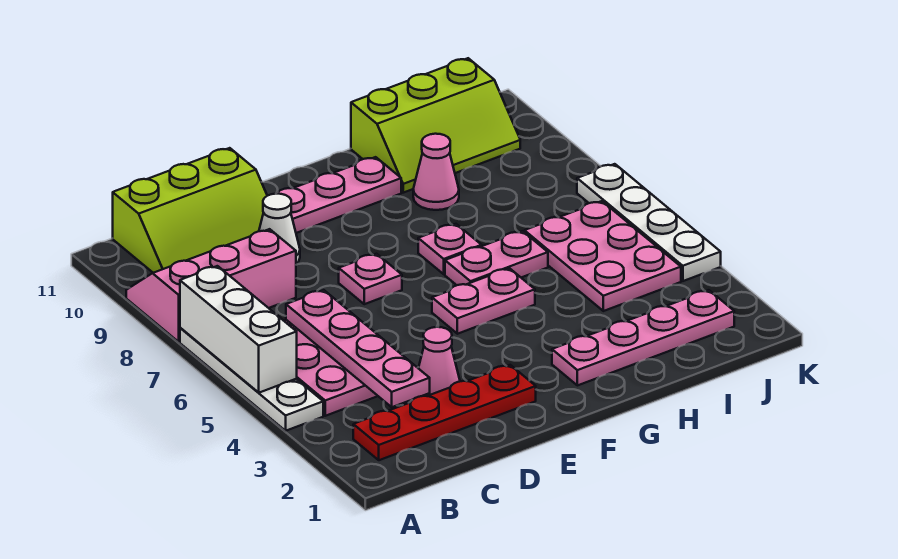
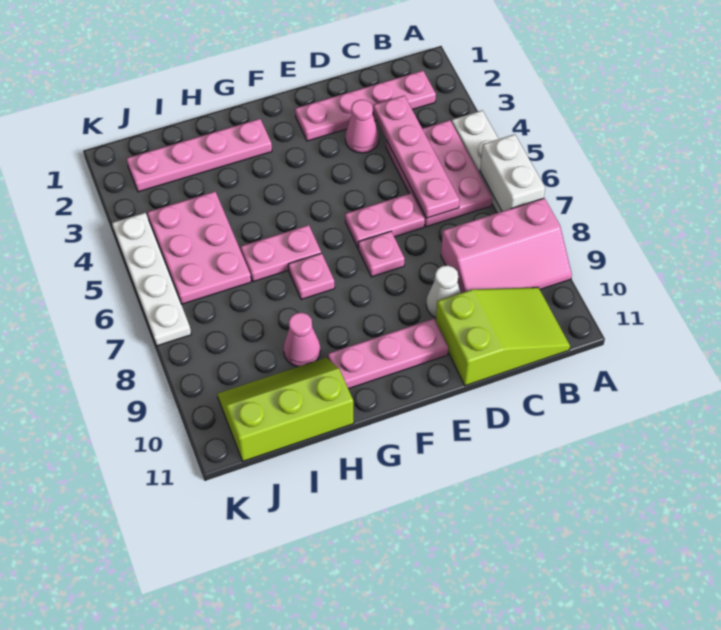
white brick A5:A7 level 2 -> white brick A6:A7 level 2
red plate B2:E2 level 1 -> pink plate B2:E2 level 1
lime slope B10:D11 level 1 top 11 -> lime slope B10:D11 level 1 top D
pink plate F5:G5 level 1 -> pink plate D6:E6 level 1

